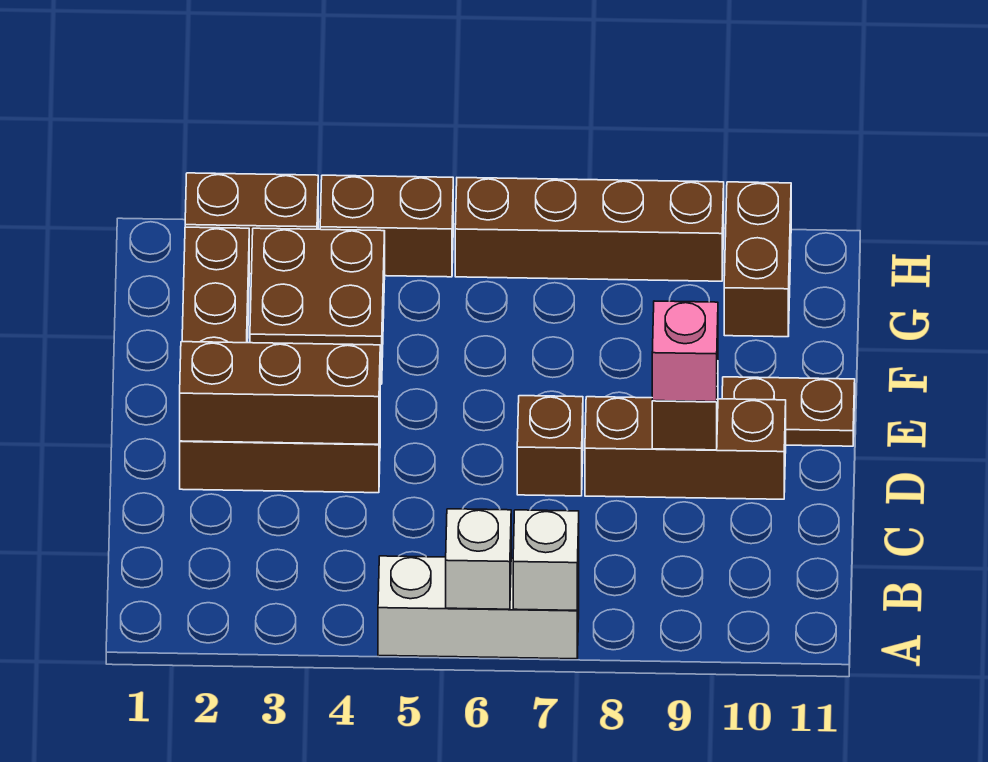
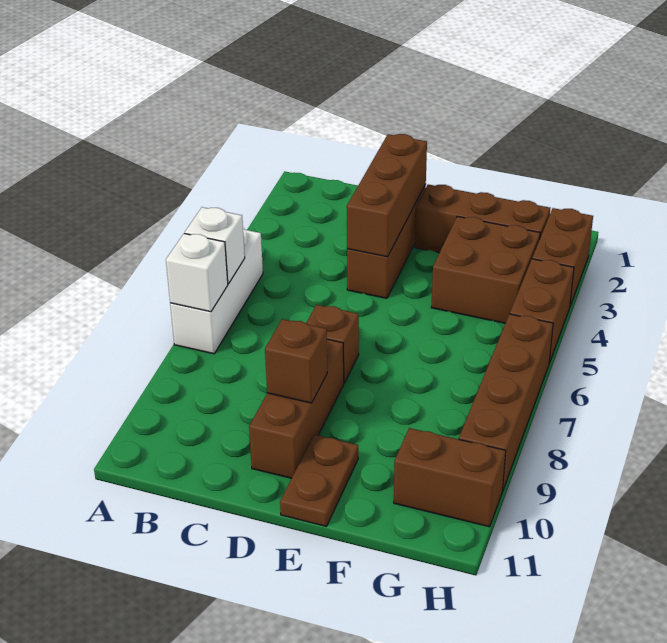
pink brick D9 level 3 -> none

